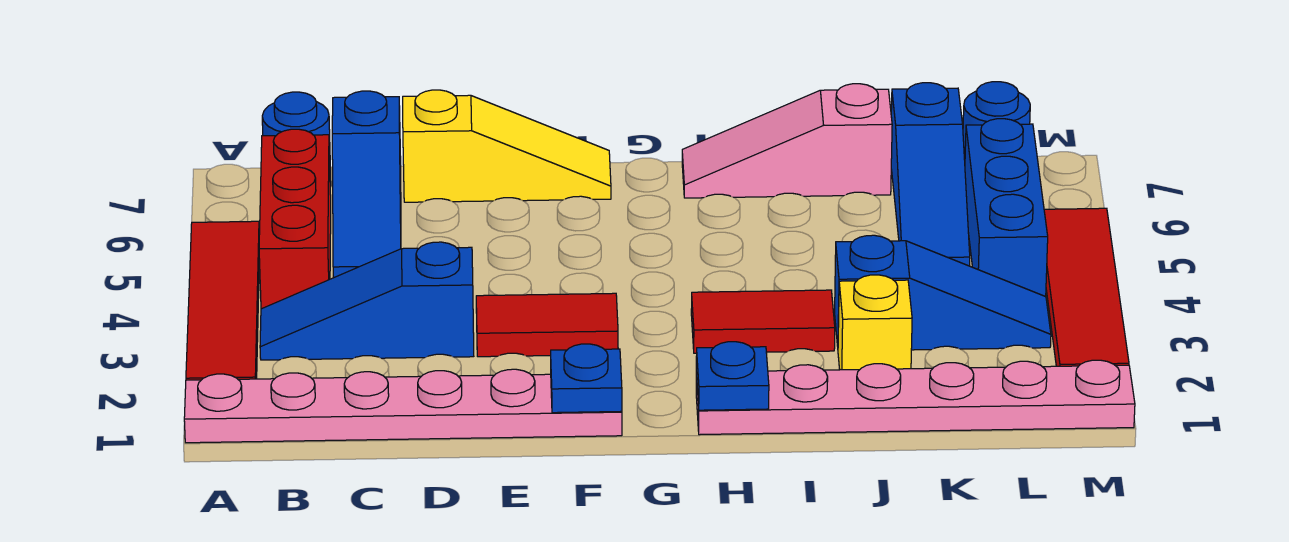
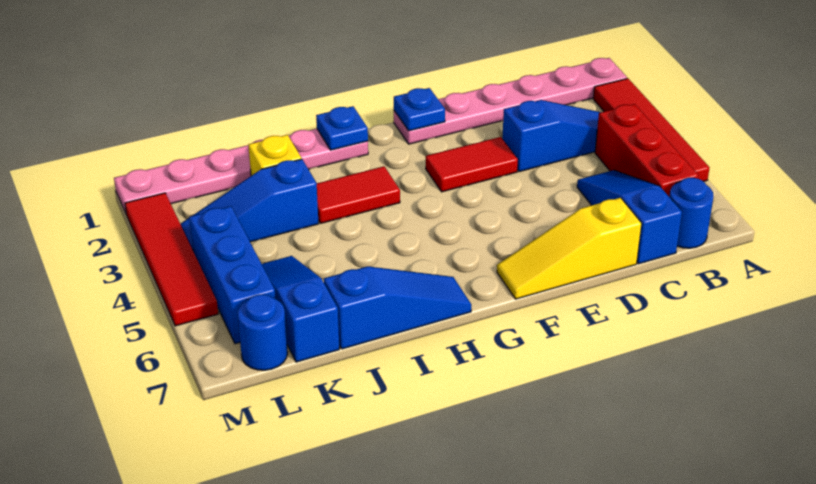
pink slope H7:J7 level 1 top J -> blue slope H7:J7 level 1 top J

